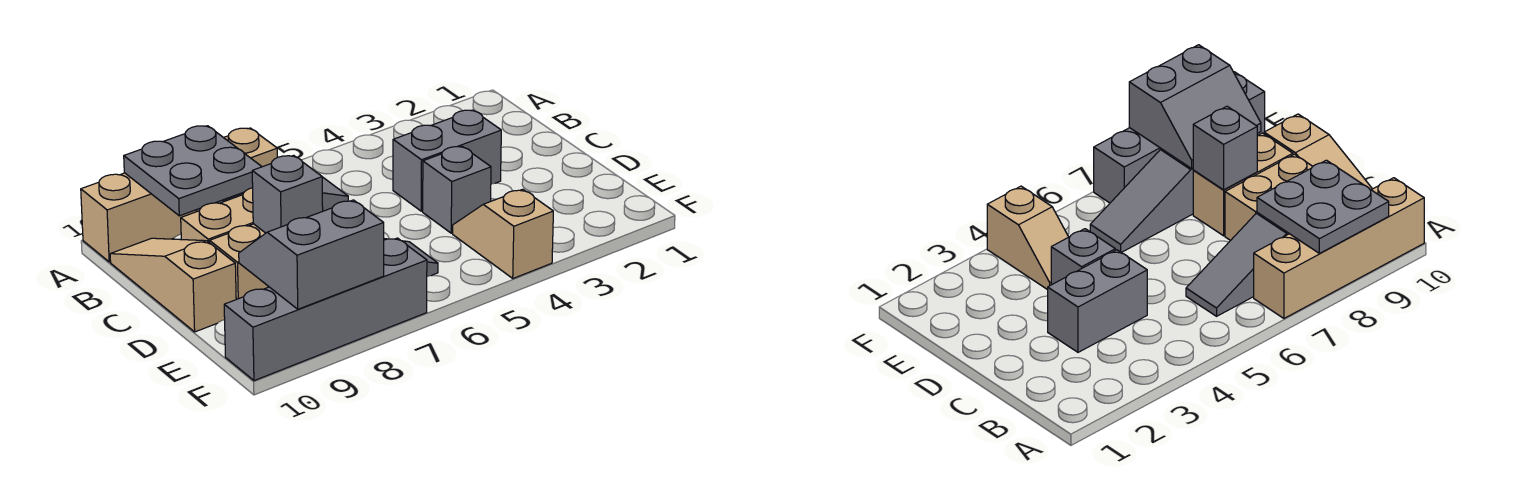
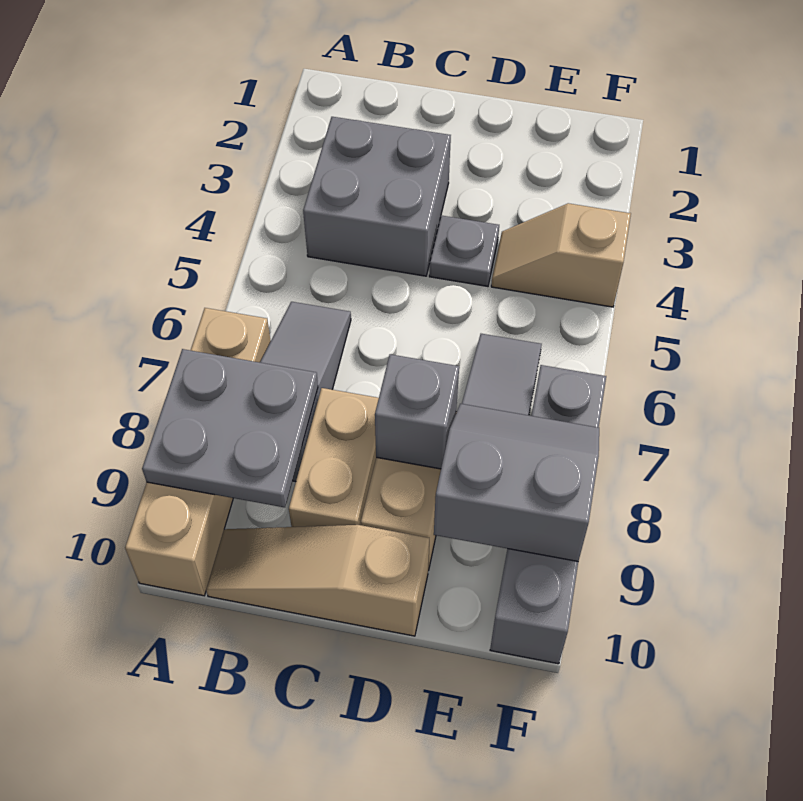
grey brick C3:C4 level 1 -> grey brick B3:C4 level 1
grey brick D4 level 1 -> grey plate D4 level 1
grey slope E8:F9 level 2 top F -> grey slope E8:F9 level 2 top 9

